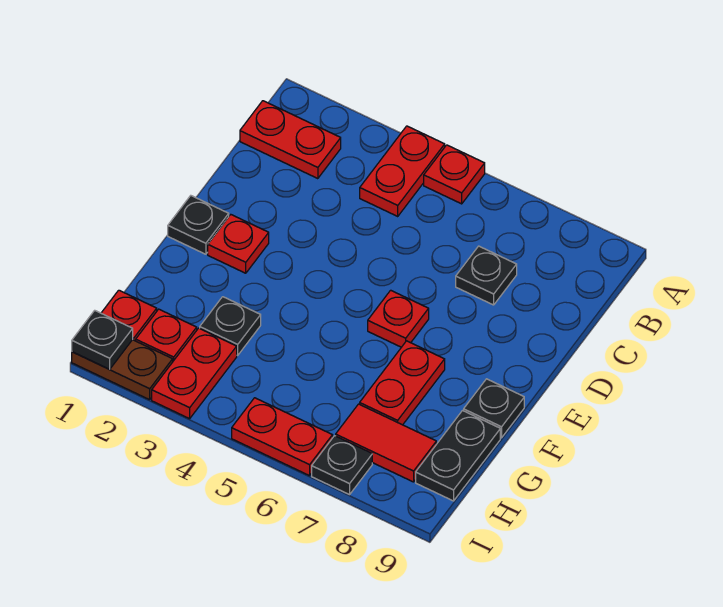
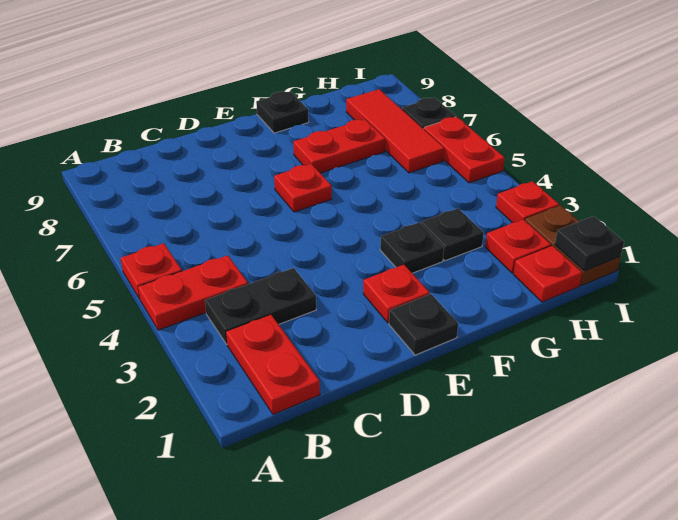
black plate C7 level 1 -> black plate F3 level 1
black plate G9:H9 level 1 -> black plate B3:C3 level 1
red plate H3:I3 level 1 -> red plate I3 level 1
red tile H7:H8 level 1 -> red tile H6:H8 level 1

